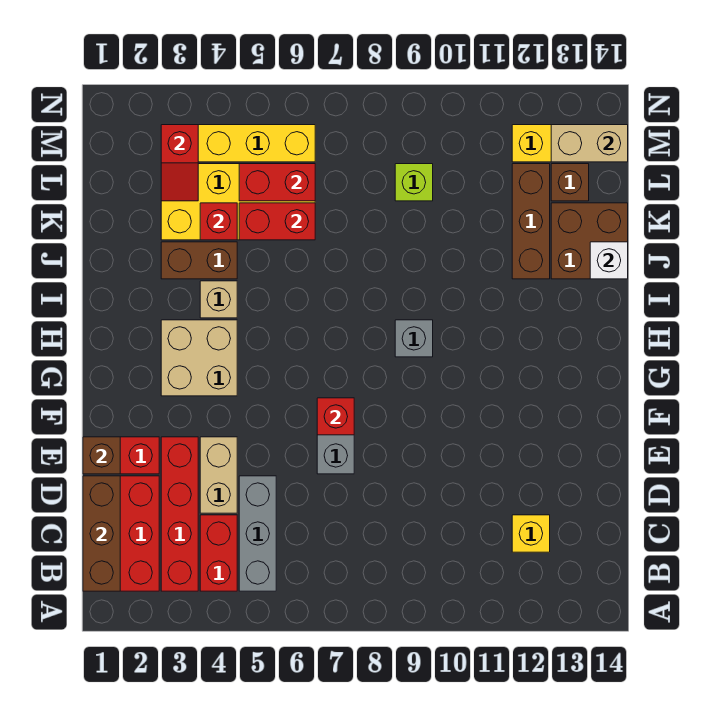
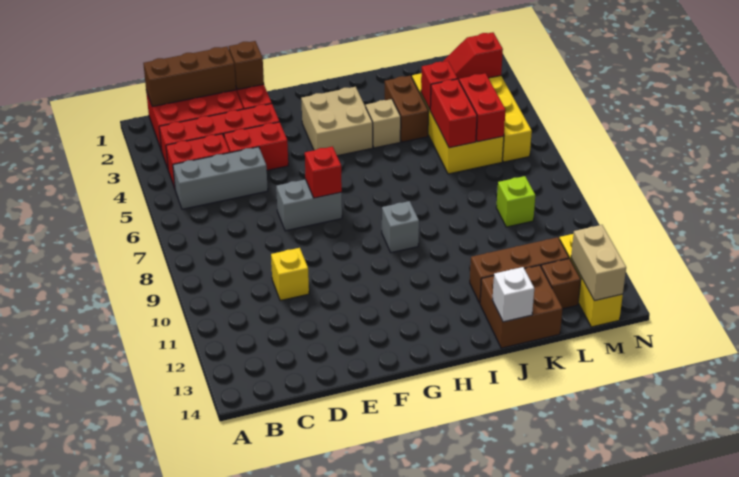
yellow brick C12 level 1 -> yellow brick D10 level 1
tan brick D4:E4 level 1 -> red brick D4:E4 level 1

